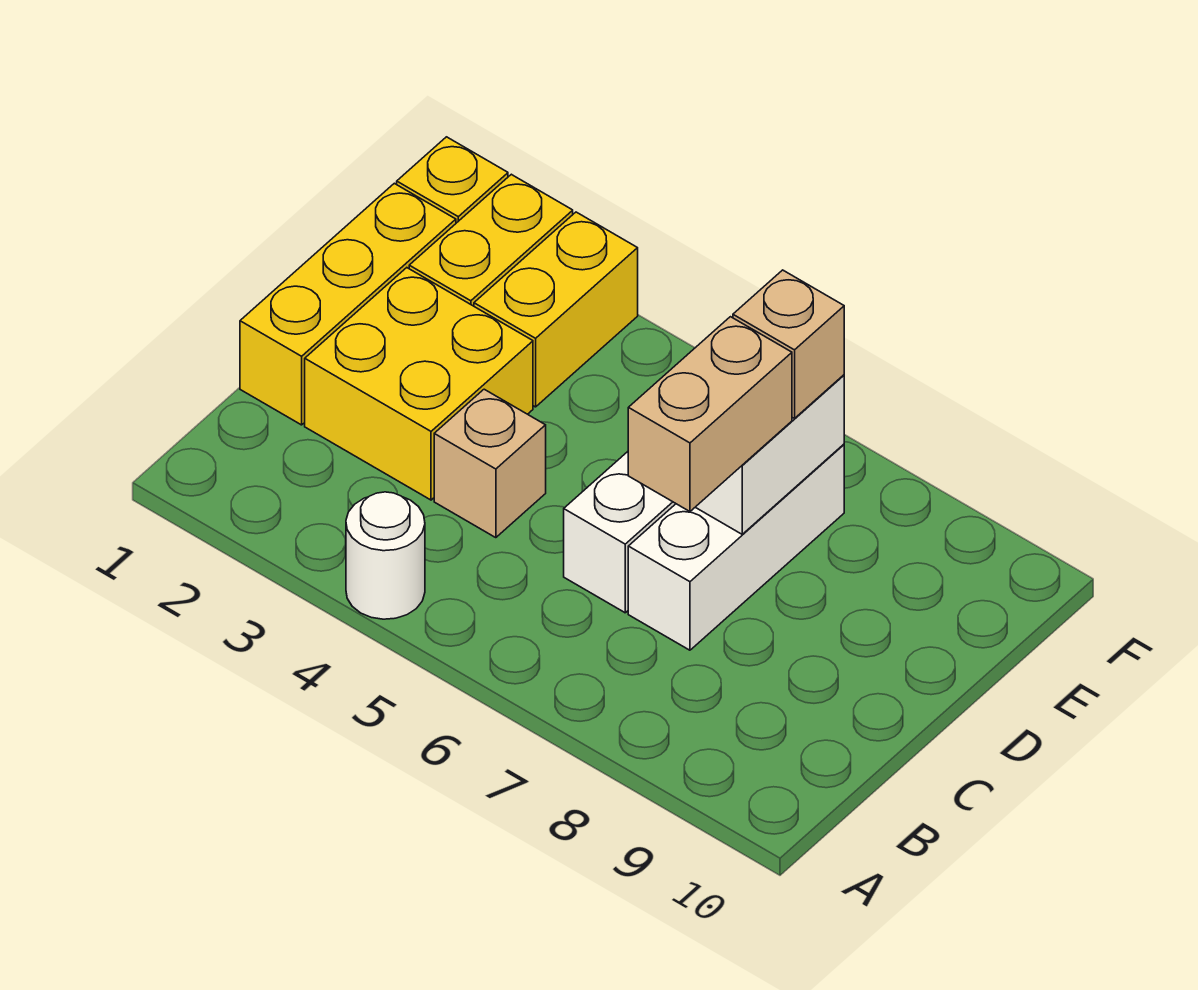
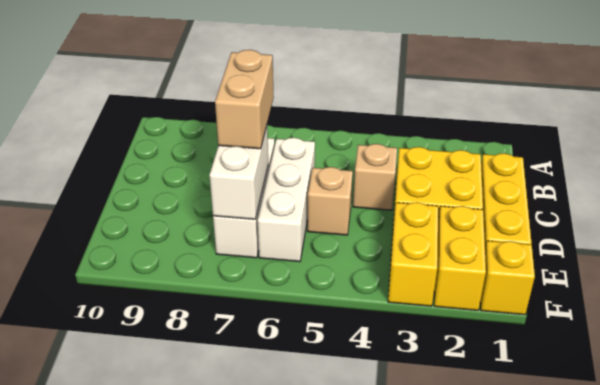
white round brick A4 level 1 -> none
tan brick E7 level 3 -> tan brick D5 level 1

